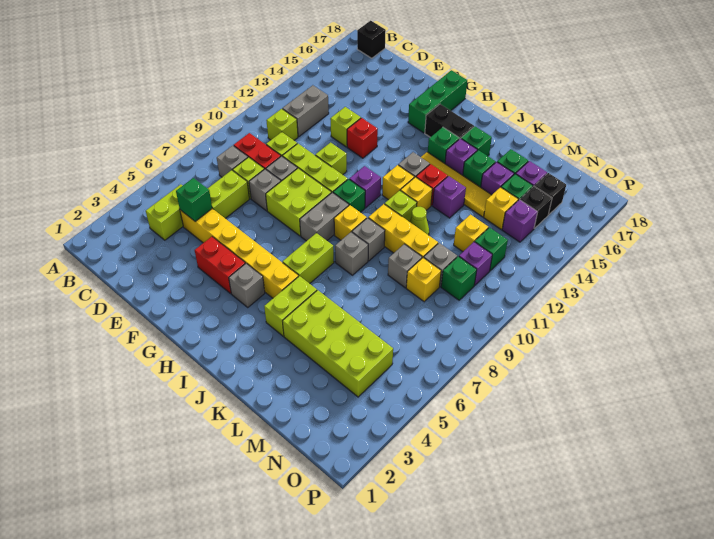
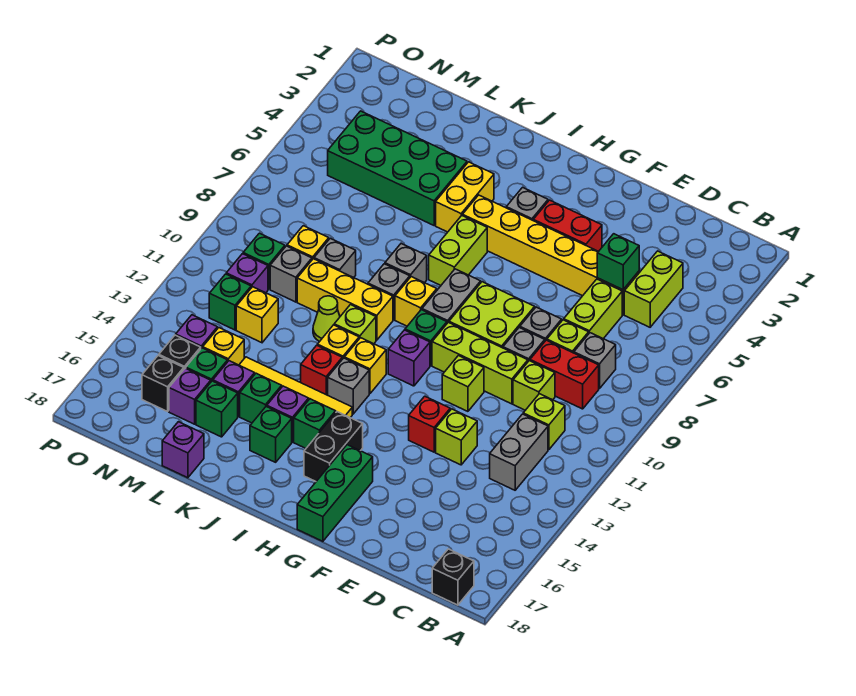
black brick H16:I16 level 1 -> black brick H15:H16 level 1
lime brick J4:J5 level 1 -> yellow brick J4:J5 level 1
lime brick K4:N5 level 1 -> green brick K4:N5 level 1
purple brick K13 level 1 -> purple brick L18 level 1

